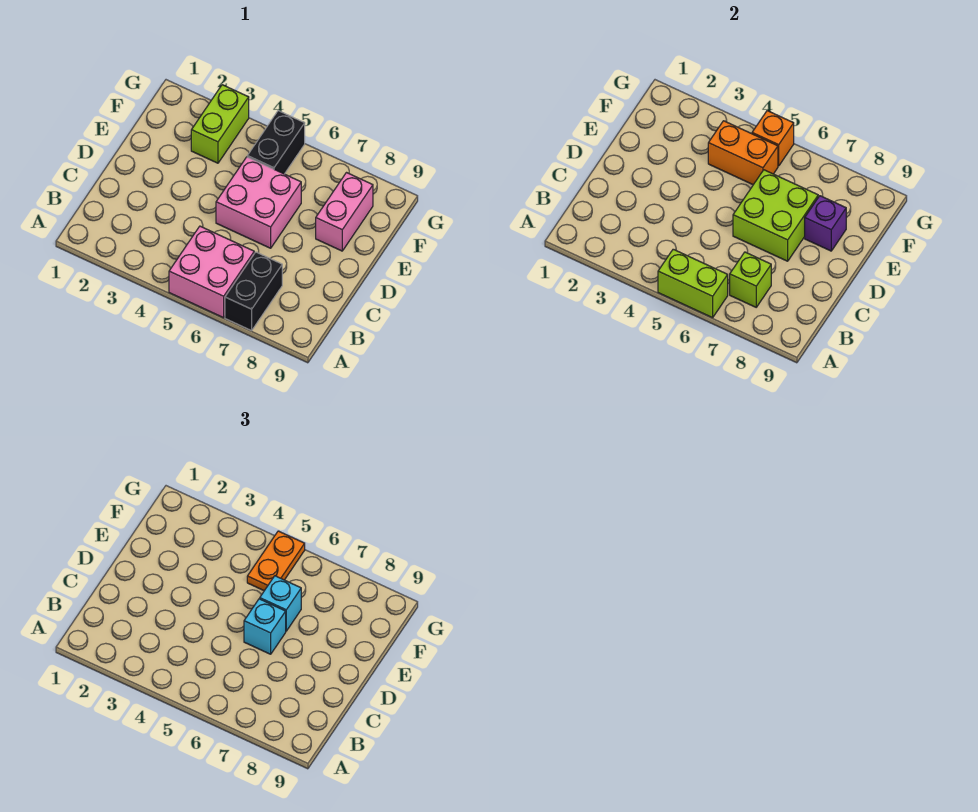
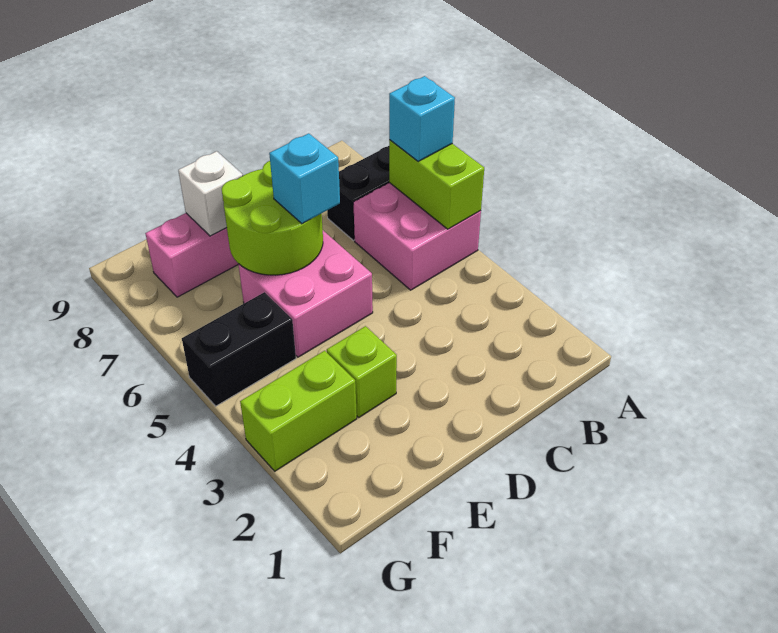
lime brick B7 level 2 -> lime brick E3 level 1
lime brick D6:E7 level 2 -> lime round brick D6:E7 level 2
cyan brick E6 level 3 -> cyan brick A6 level 3
purple brick E8 level 2 -> white brick E8 level 2
orange brick F4:F5 level 2 -> none
orange plate F5:G5 level 3 -> none
orange brick G5 level 2 -> none

